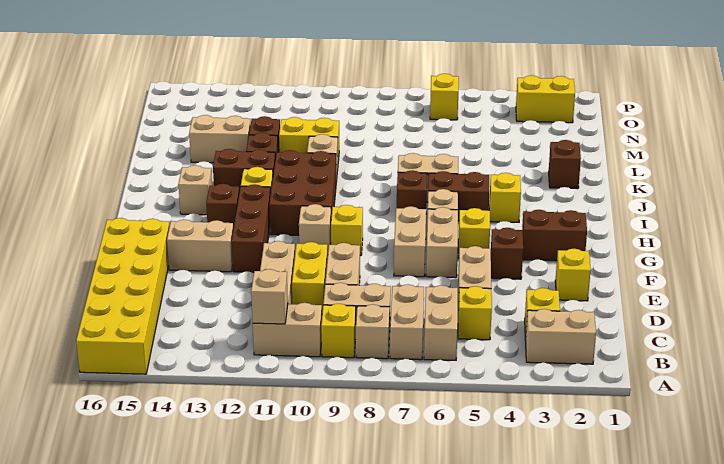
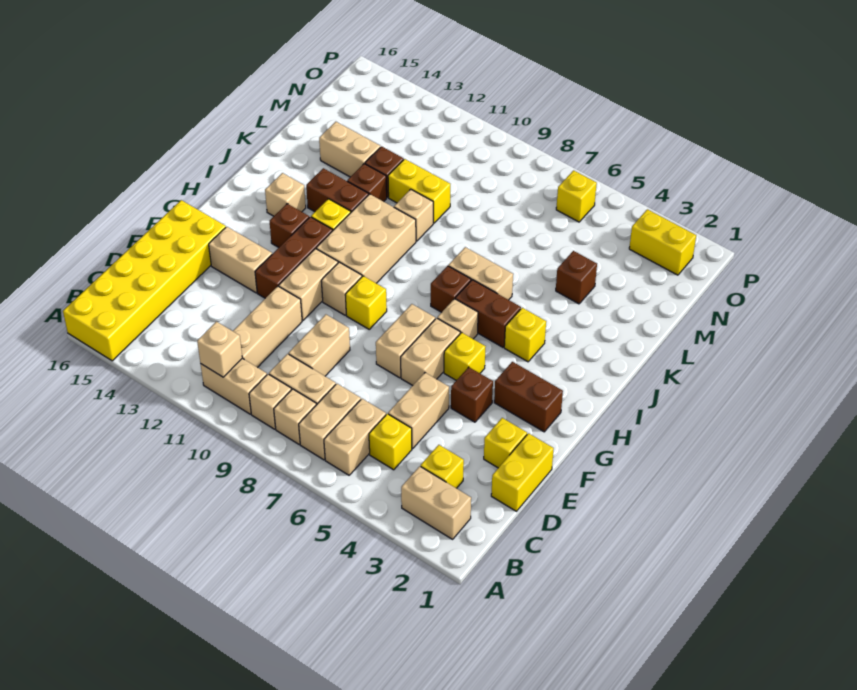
yellow brick B9 level 1 -> tan brick B9 level 1
yellow brick D10:E10 level 1 -> yellow brick D1:E1 level 1
none -> tan brick F11:G11 level 1
brown brick H10:J11 level 1 -> tan brick H10:J11 level 1
brown brick K2 level 1 -> brown brick L4 level 1

